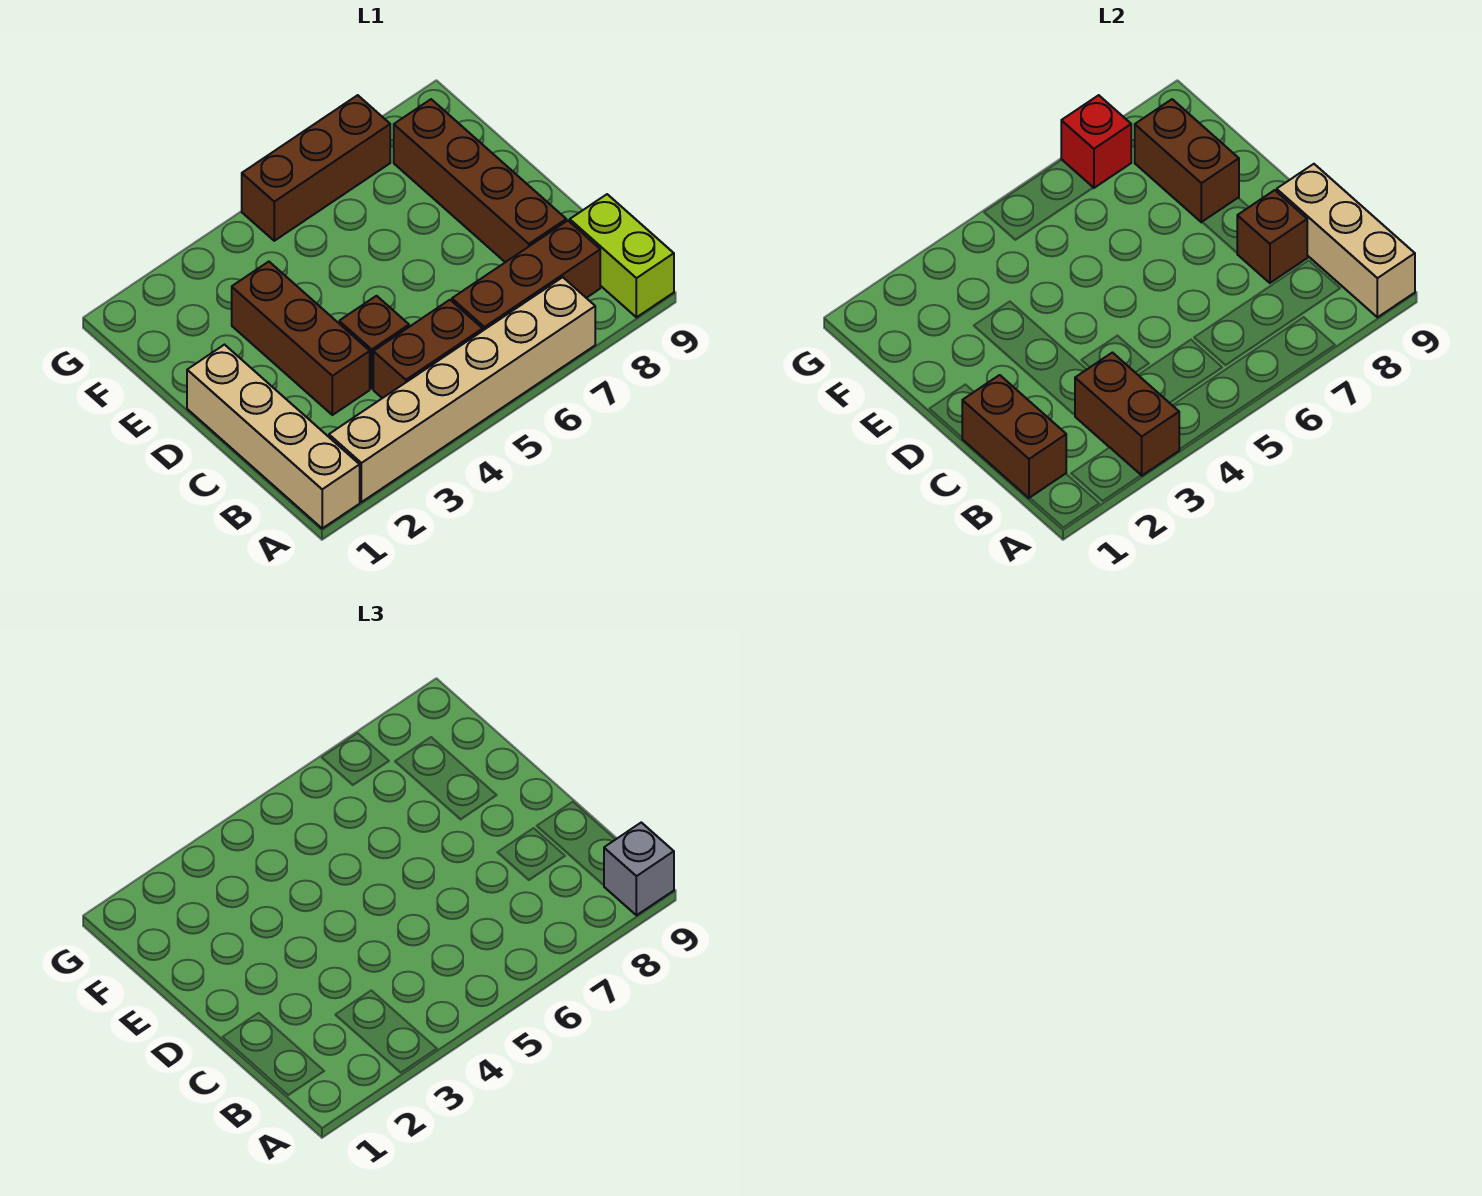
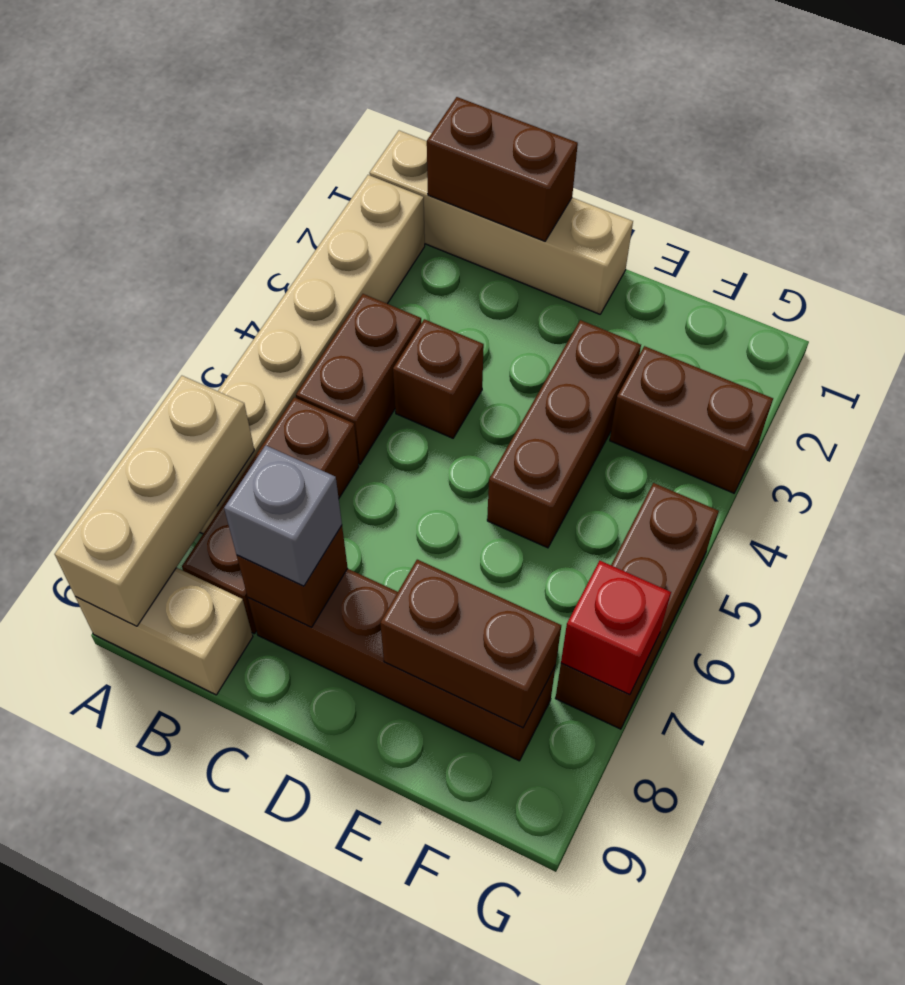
brown brick A3:B3 level 2 -> brown brick F3:G3 level 1
lime brick A9:B9 level 1 -> tan brick A9:B9 level 1
tan brick A9:C9 level 2 -> tan brick A7:A9 level 2
grey brick A9 level 3 -> grey brick C8 level 3
brown brick C3:E3 level 1 -> brown brick E3:E5 level 1

